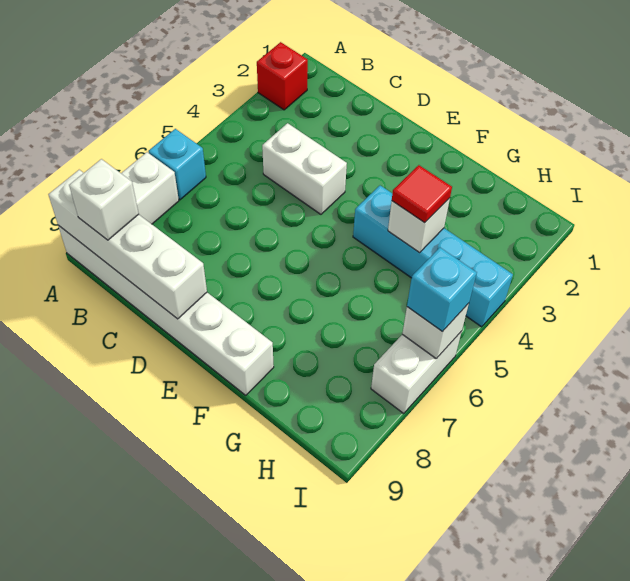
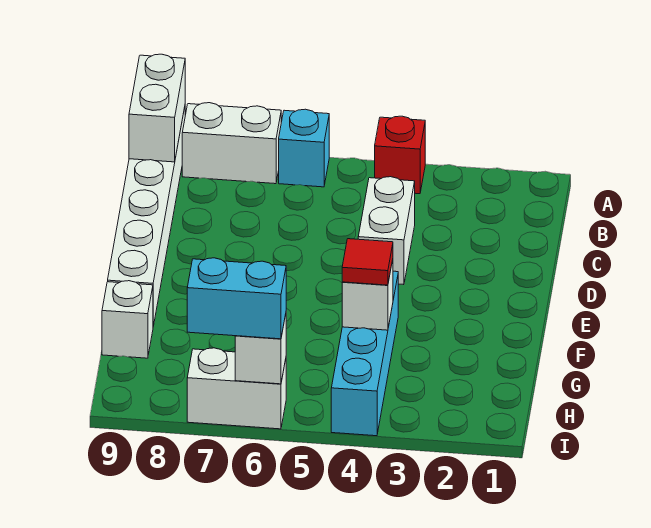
red brick A2 level 1 -> red brick A4 level 1
white brick A9:D9 level 2 -> white brick A9:B9 level 2
white brick B9 level 3 -> white brick G9 level 1
cyan brick I6 level 3 -> cyan brick I6:I7 level 3

